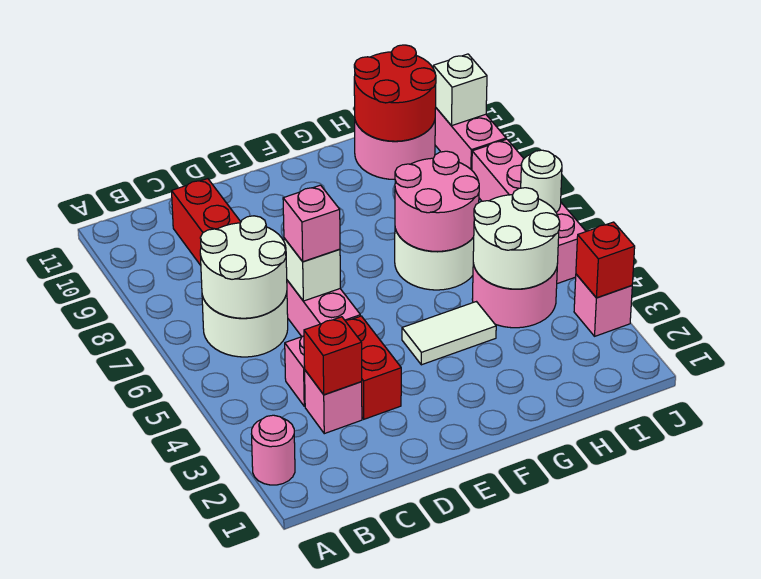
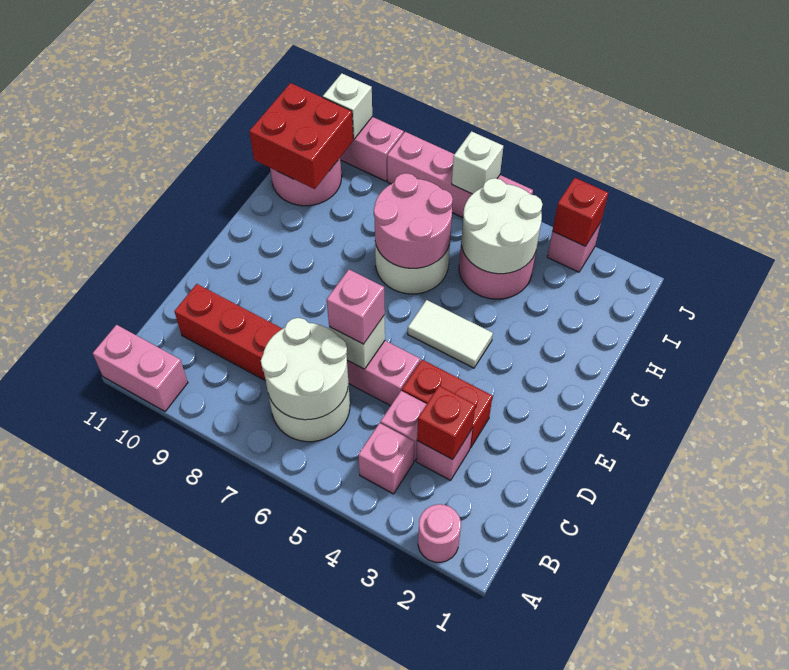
none -> pink brick A10:A11 level 1
none -> pink brick B4 level 1
white tile F4:G4 level 1 -> white tile F4:F5 level 1
red round brick H10:I11 level 2 -> red brick H10:I11 level 2
white round brick J6 level 2 -> white brick J6 level 2

